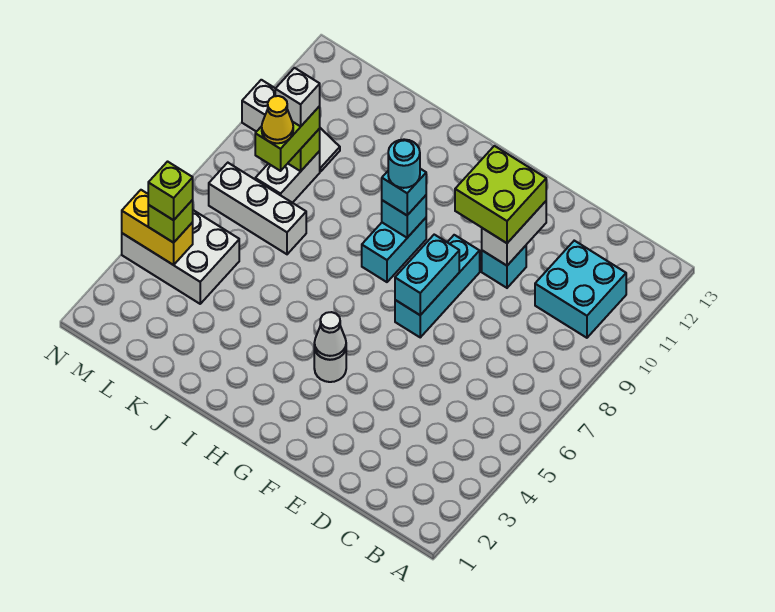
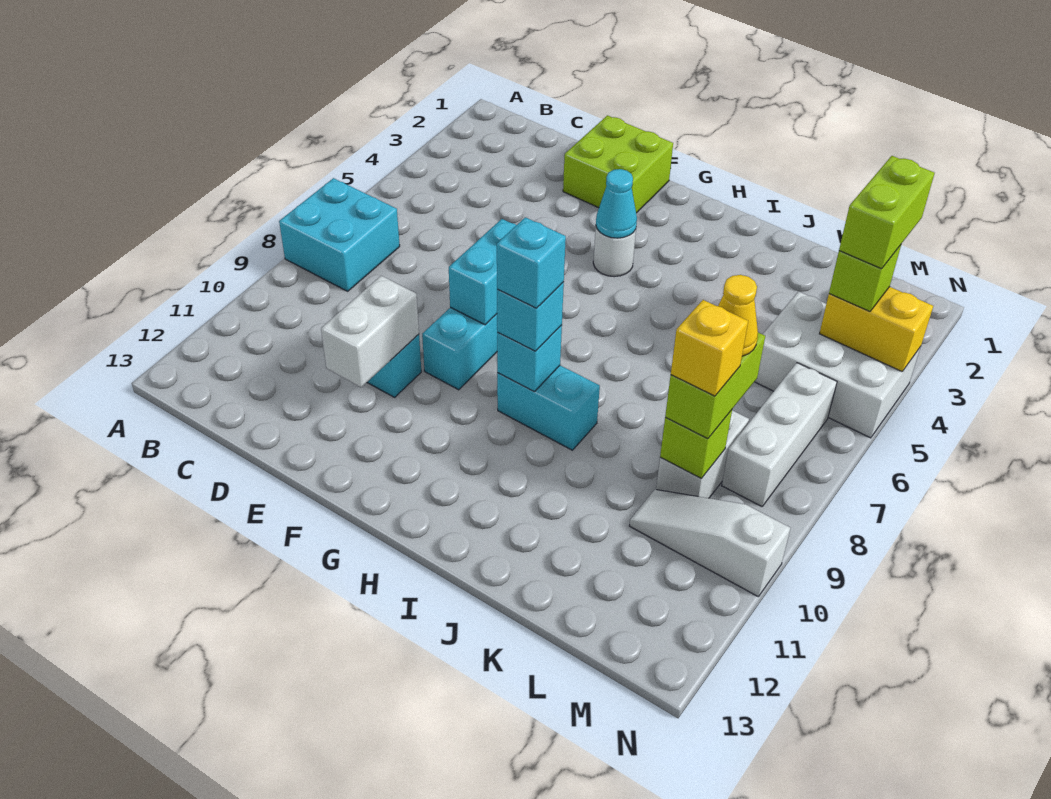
cyan brick B10:C11 level 1 -> cyan brick A7:B8 level 1
lime brick E10:F11 level 3 -> lime brick E1:F2 level 1
white cone G4 level 2 -> cyan cone G4 level 2
cyan brick H8:H9 level 1 -> cyan brick H9:I9 level 1
cyan round brick H9 level 4 -> cyan brick H9 level 4
white brick K7:M7 level 1 -> white brick M6:M8 level 1
white brick L9 level 4 -> yellow brick L9 level 4
lime brick M4 level 4 -> lime brick M3:M4 level 4

